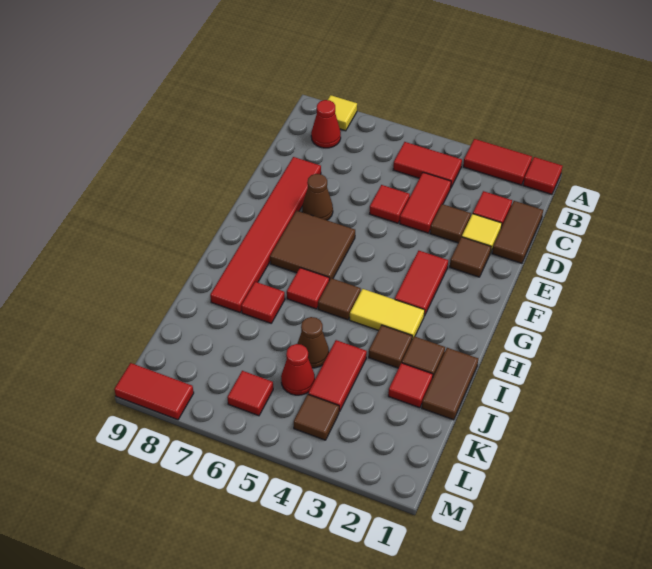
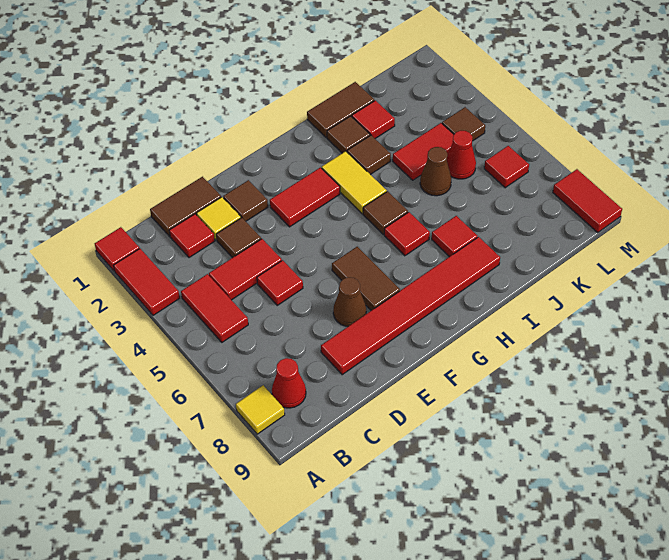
brown tile F6:G7 level 1 -> brown tile F6:F7 level 1

